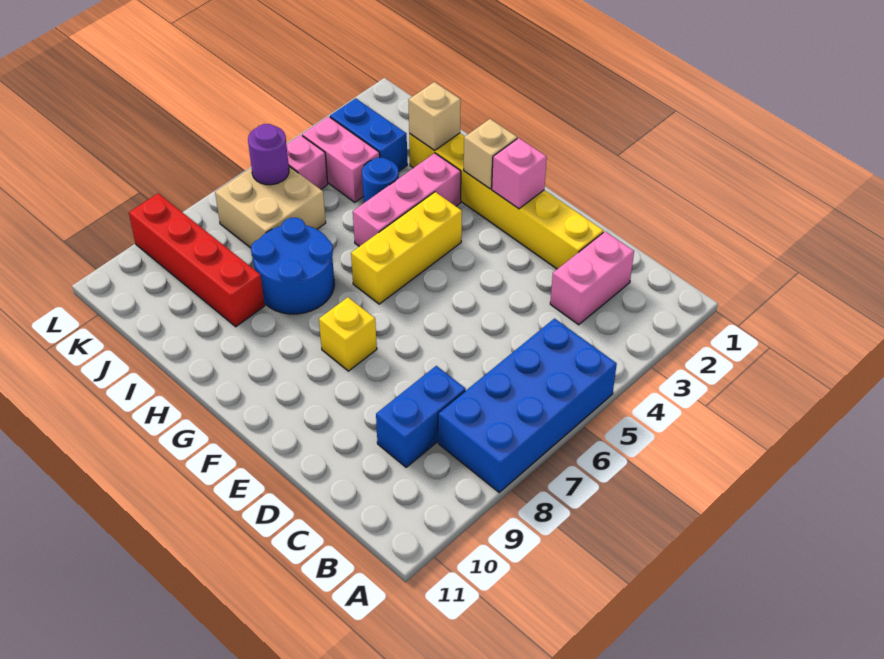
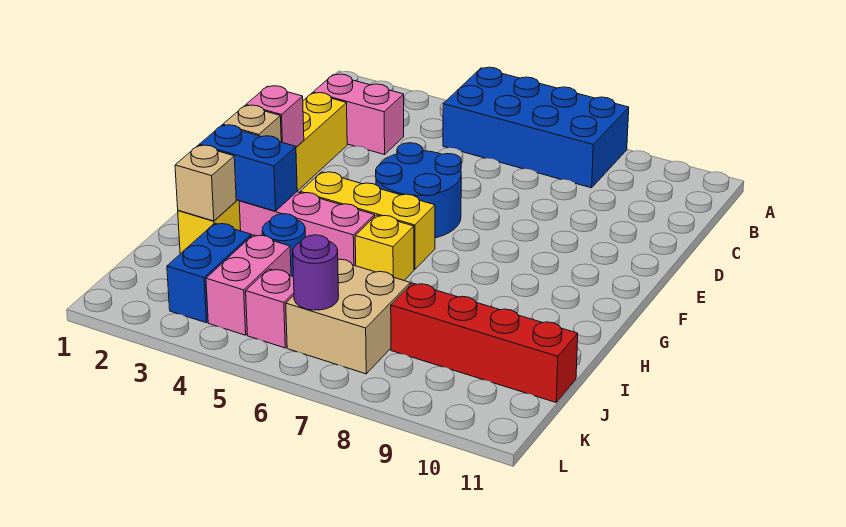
blue brick C8:C9 level 1 -> blue brick H2:H3 level 2
yellow brick F8 level 1 -> yellow brick H6 level 1
blue round brick H7:I8 level 1 -> blue round brick E5:F6 level 1
red brick I9:L9 level 1 -> red brick J8:J11 level 1

